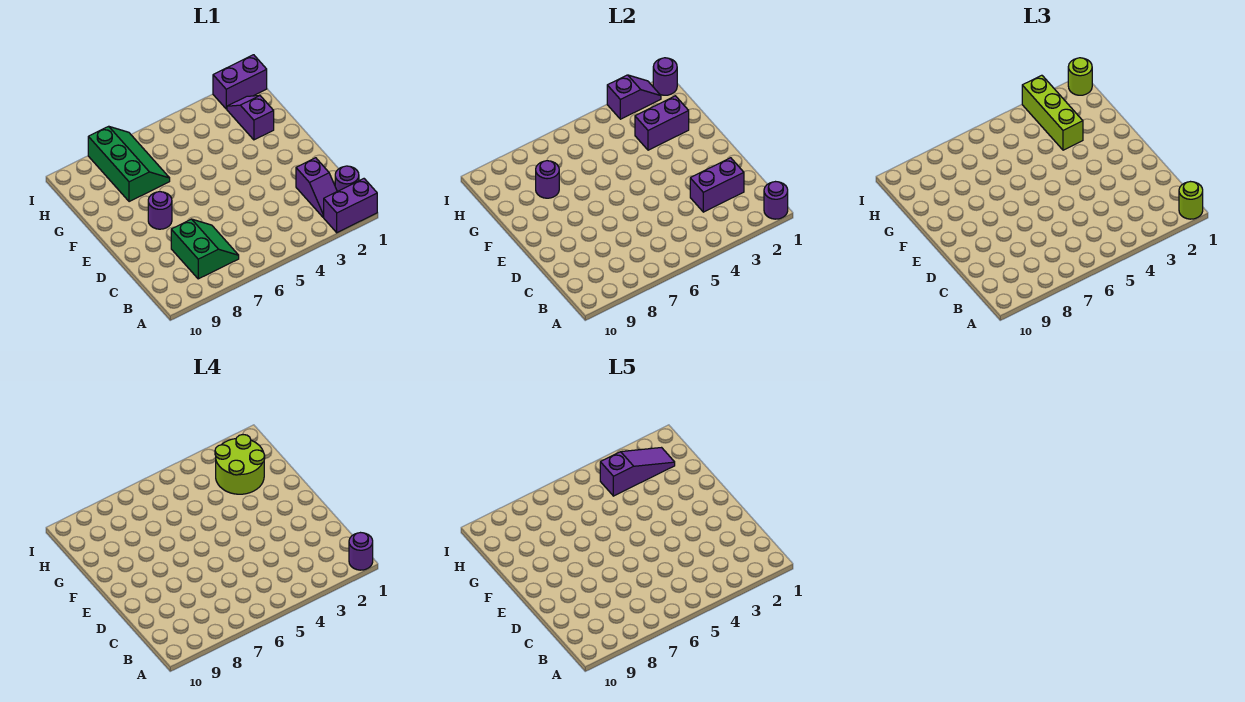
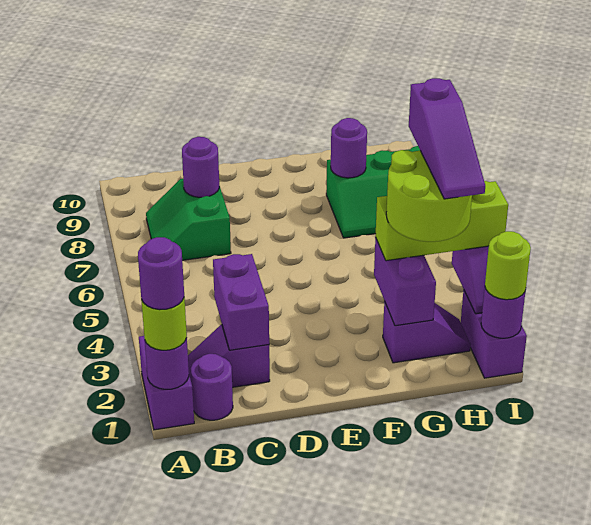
green slope B7:C8 level 1 top 8 -> green slope B7:C8 level 1 top C
purple round brick E8 level 1 -> purple round brick C8 level 2

